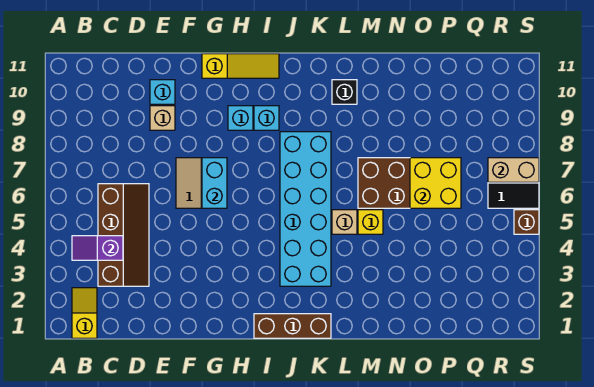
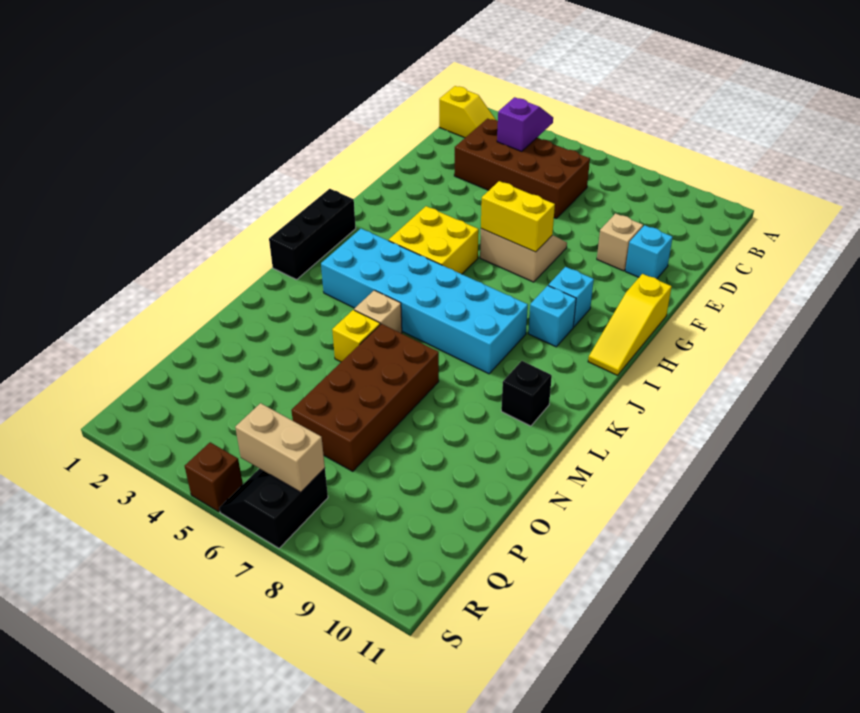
brown slope C3:D6 level 1 top C -> brown brick C3:D6 level 1
cyan brick G6:G7 level 2 -> yellow brick G6:G7 level 2
brown brick I1:K1 level 1 -> black brick I1:K1 level 1
yellow brick O6:P7 level 2 -> yellow brick H4:I5 level 1
tan brick R7:S7 level 2 -> tan brick R6:R7 level 2

